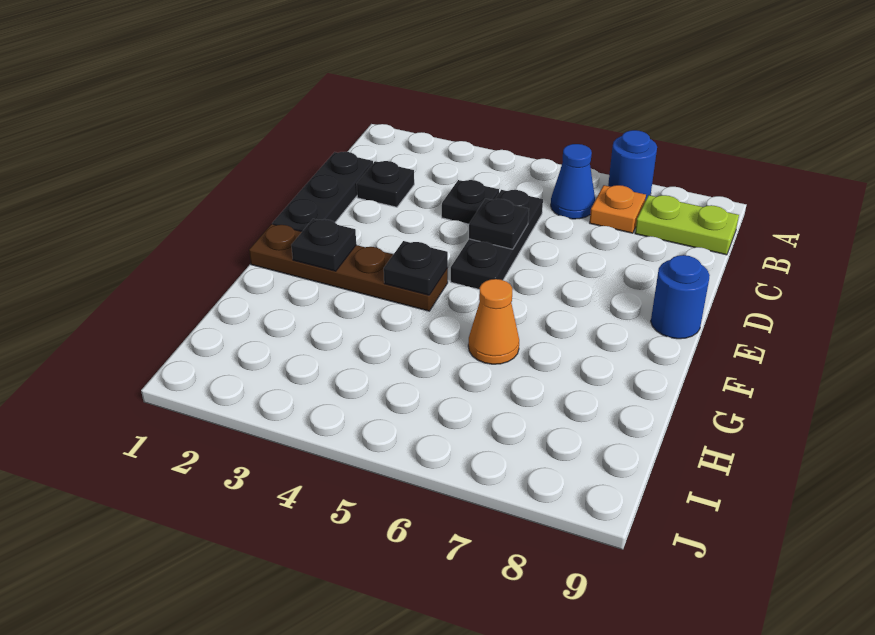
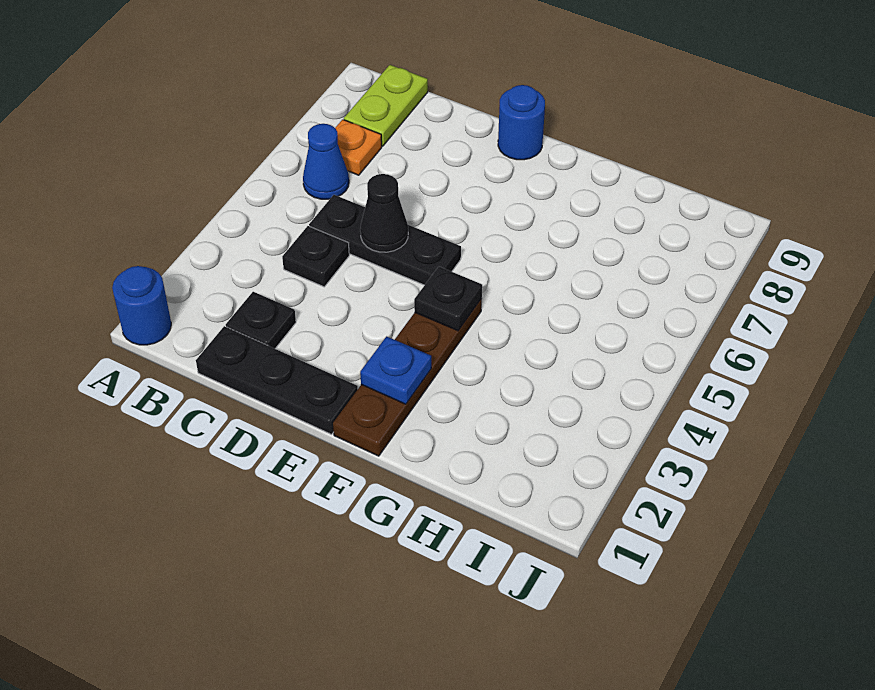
blue round brick A7 level 1 -> blue round brick A1 level 1
black plate D5 level 2 -> black cone D5 level 2
black plate F2 level 2 -> blue plate F2 level 2
orange cone G6 level 1 -> none

